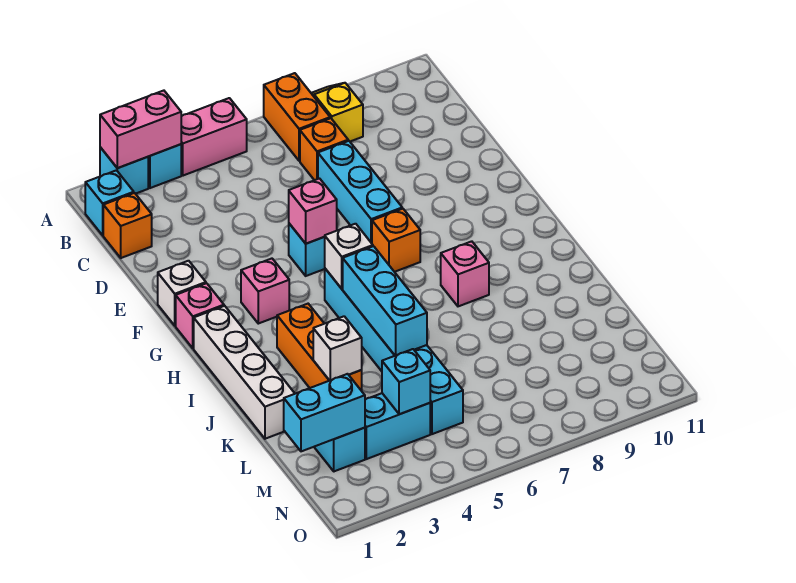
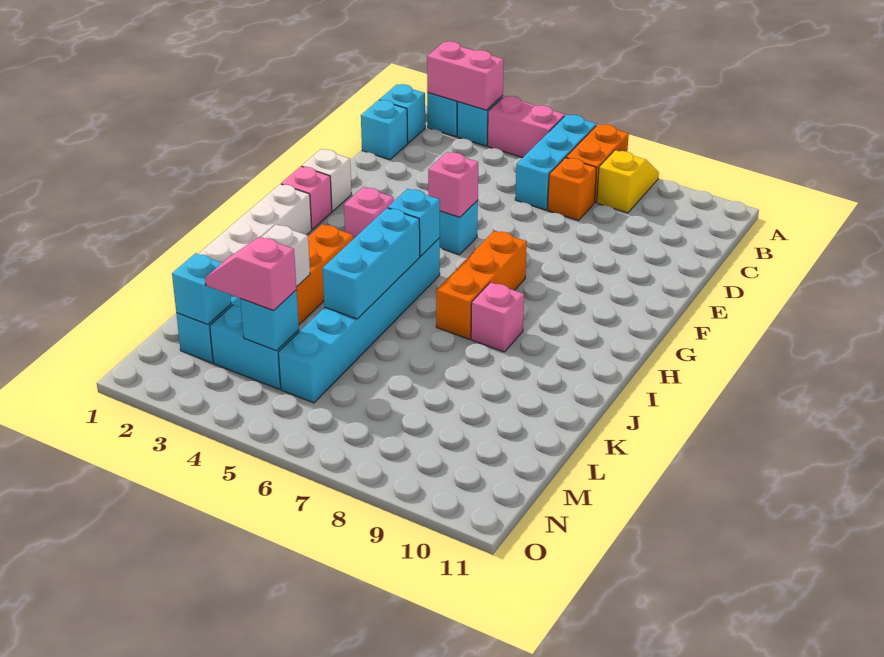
orange brick C1 level 1 -> cyan brick C1 level 1
cyan brick D7:F7 level 1 -> cyan brick A6:C6 level 1
orange brick G7 level 1 -> orange brick G7:I7 level 1
white brick H5 level 2 -> cyan brick H5 level 2
cyan brick M1:M2 level 2 -> cyan brick M2 level 2
none -> pink slope M3:M4 level 3 top 4

